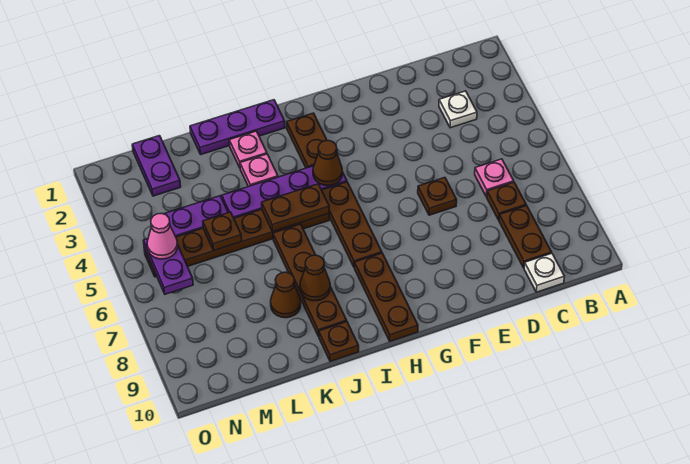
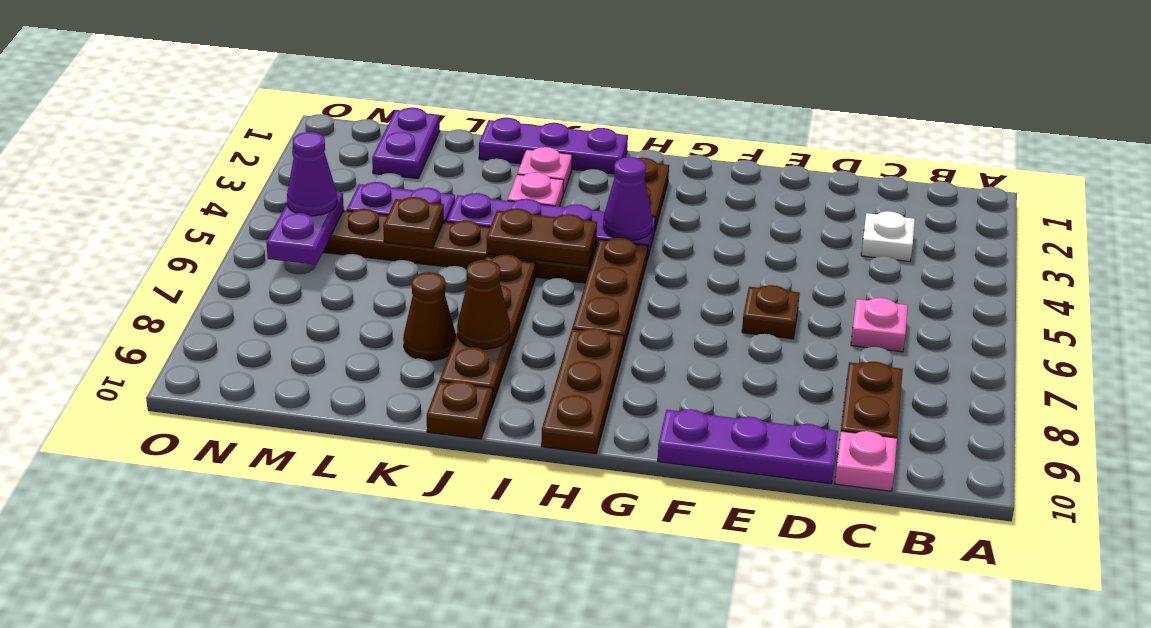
brown plate C7 level 1 -> none
white plate C10 level 1 -> pink plate C10 level 1
none -> purple plate D10:F10 level 1
brown cone H4 level 2 -> purple cone H4 level 2
pink cone N5 level 3 -> purple cone N5 level 3

